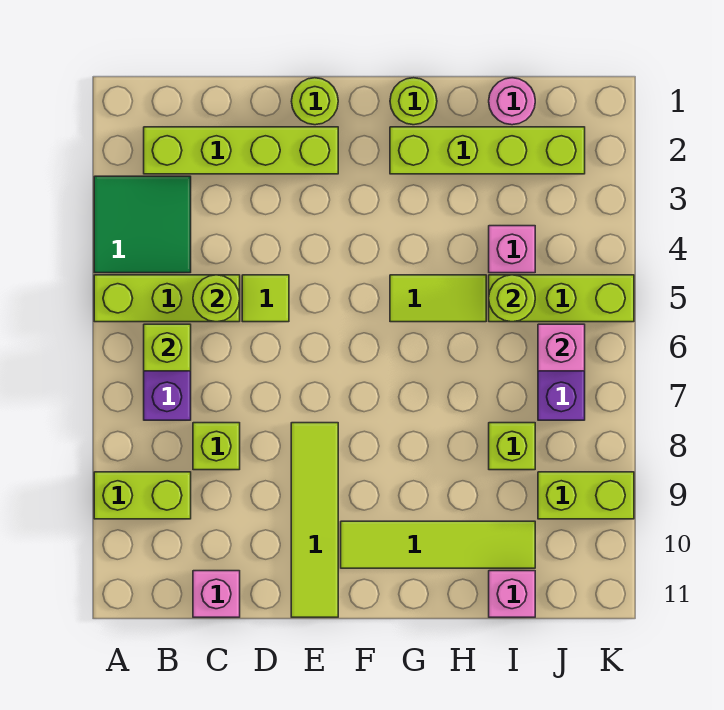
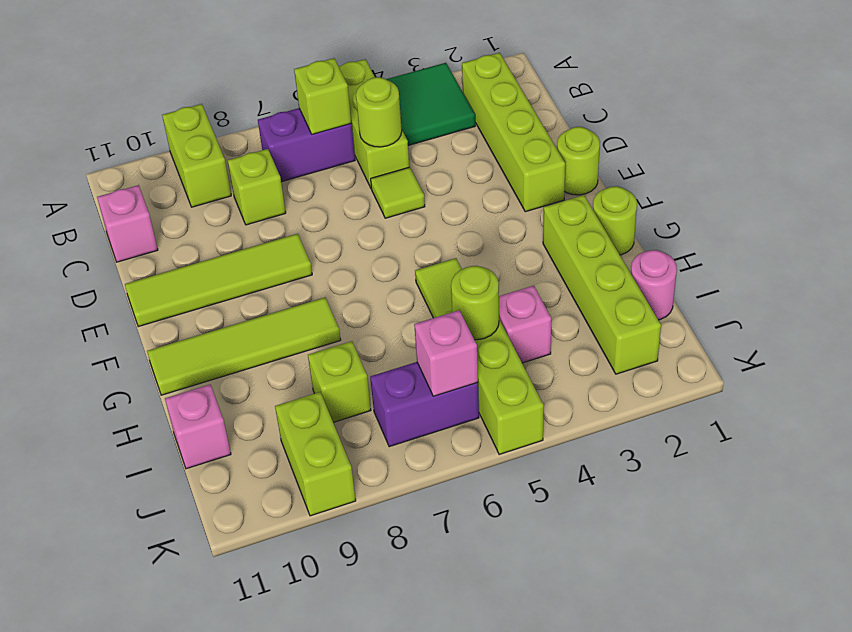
lime tile F10:I10 level 1 -> lime tile G8:G11 level 1

